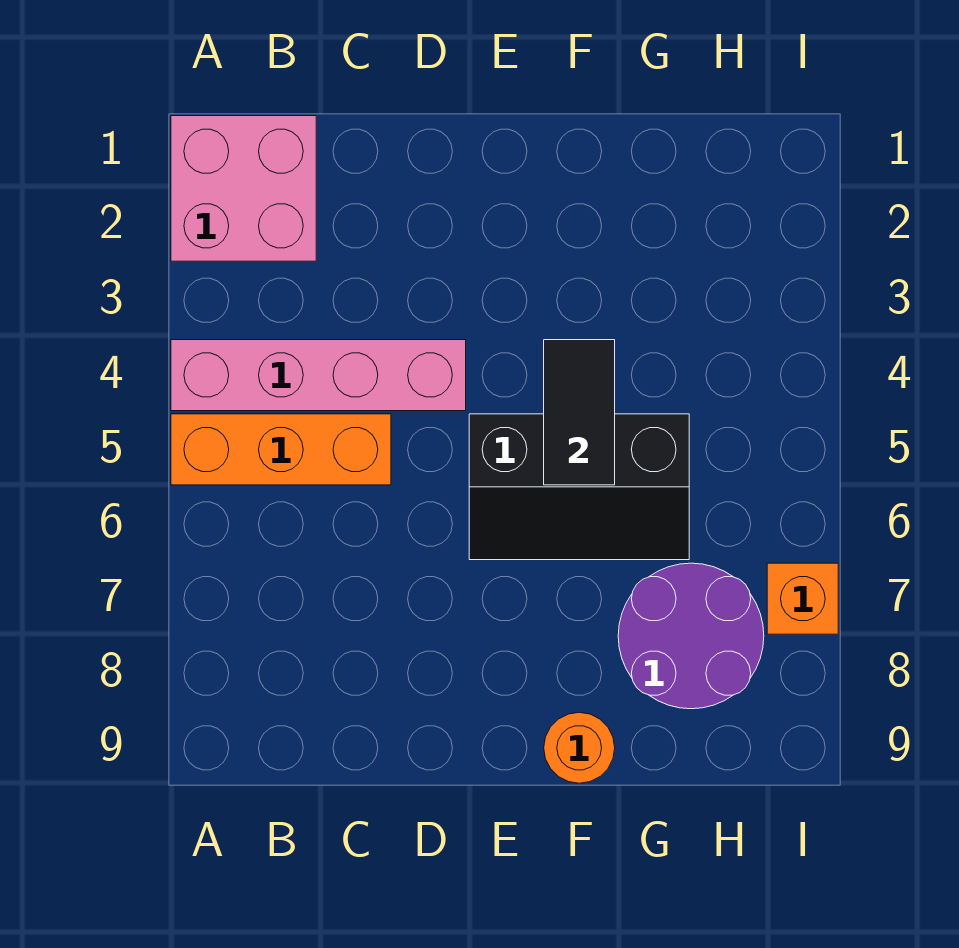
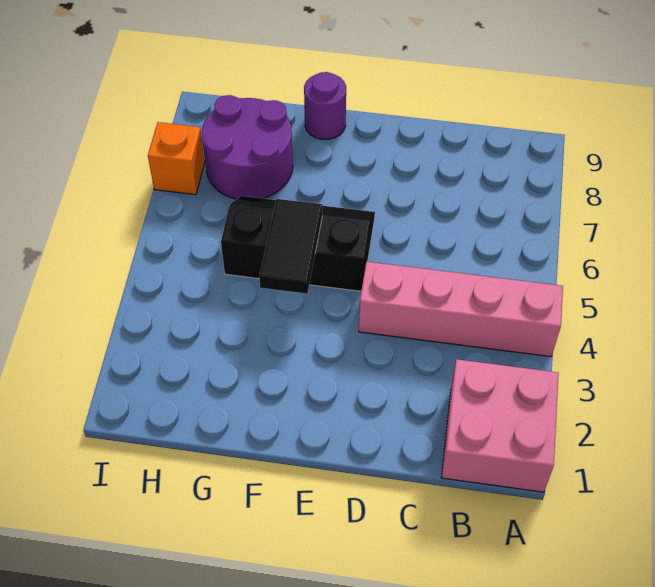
orange brick A5:C5 level 1 -> none
orange round brick F9 level 1 -> purple round brick F9 level 1

